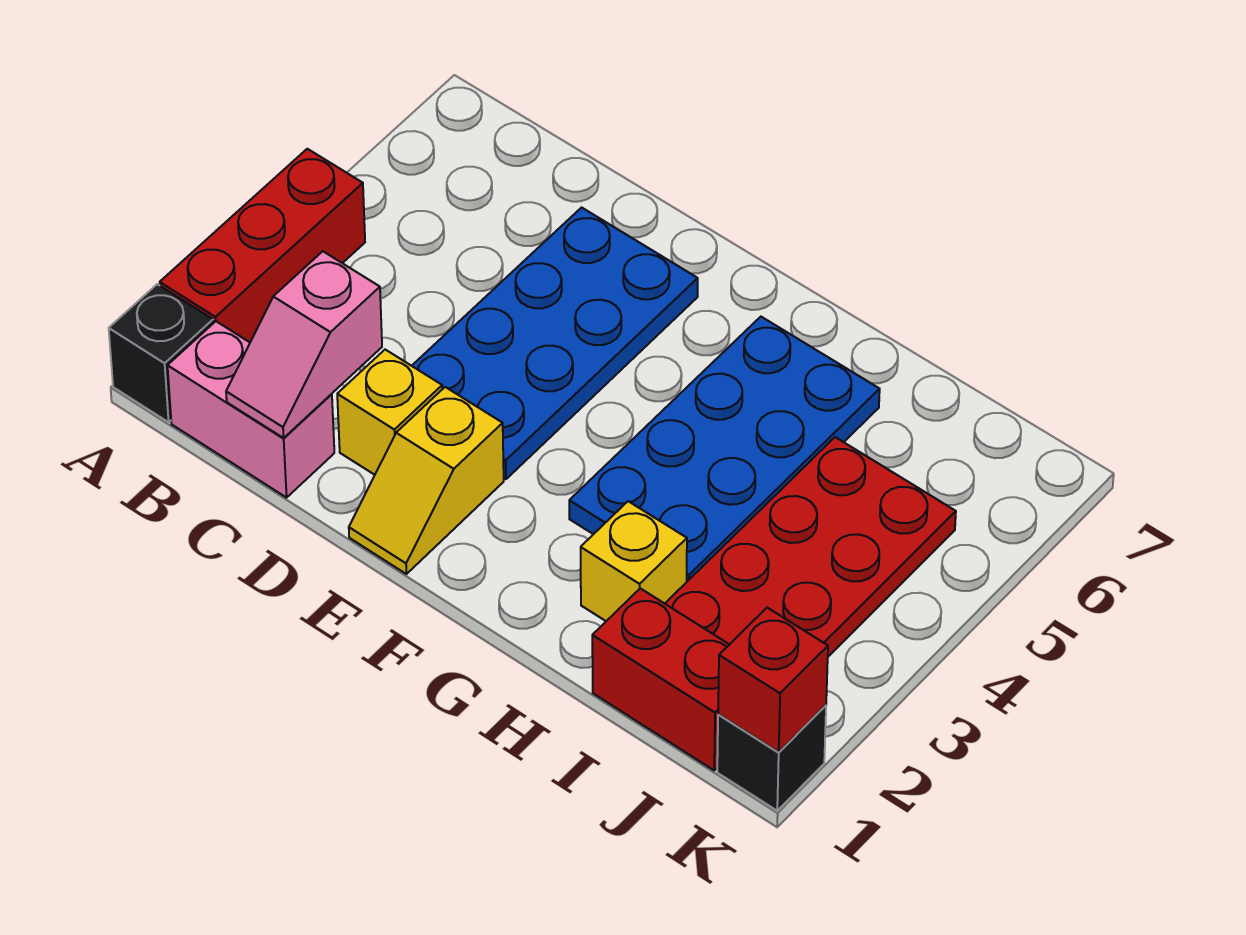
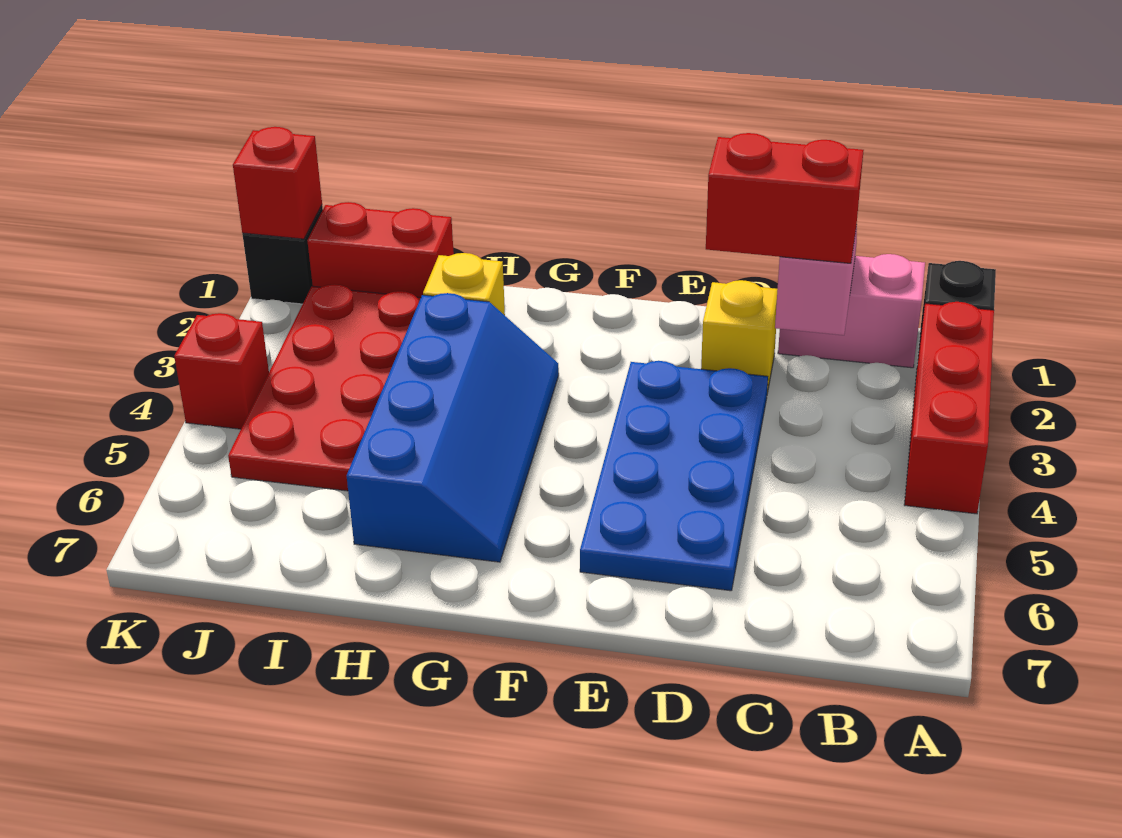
none -> red brick C2:D2 level 3
yellow slope E1:E2 level 1 top 2 -> none
blue plate G3:H6 level 1 -> blue slope G3:H6 level 1 top H
none -> red brick K4 level 1

